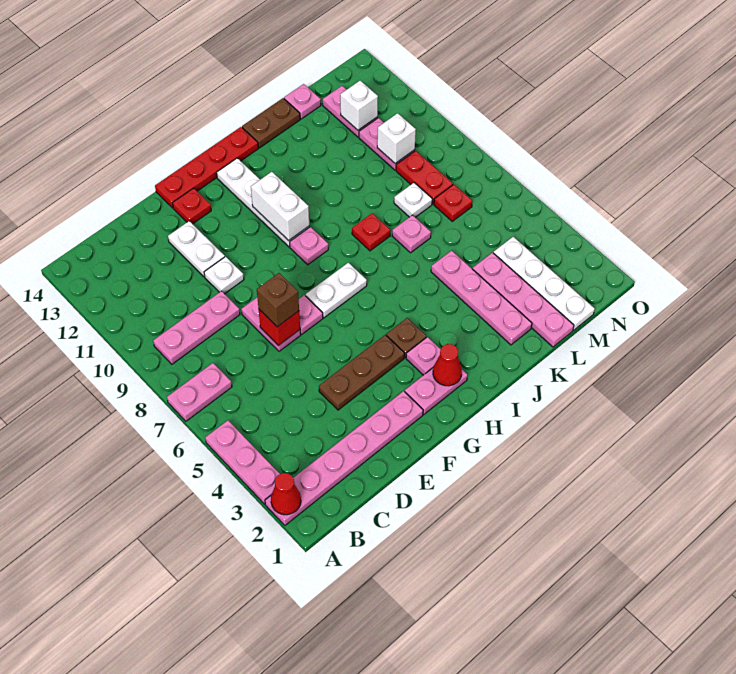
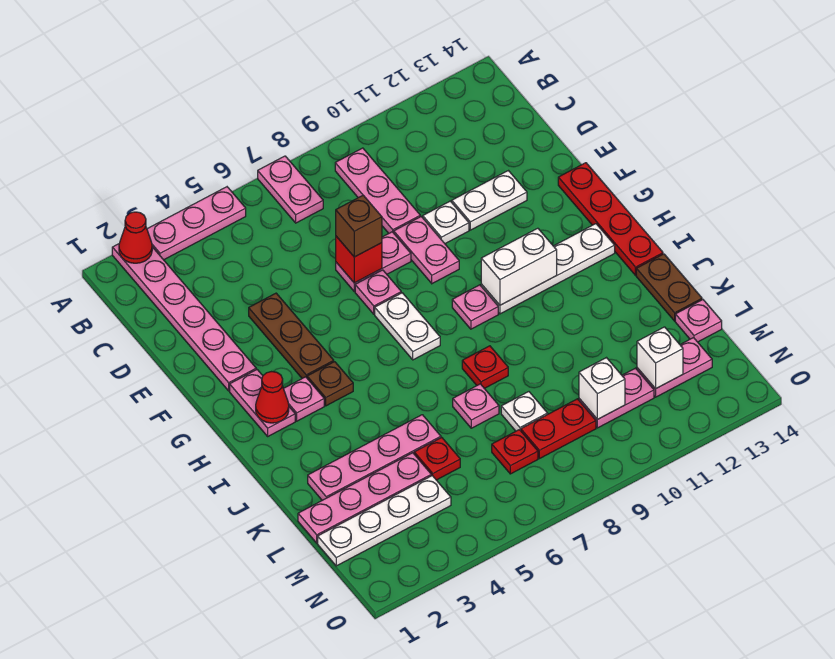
none -> pink plate E9:F9 level 1
red plate F13 level 1 -> red plate L5 level 1

